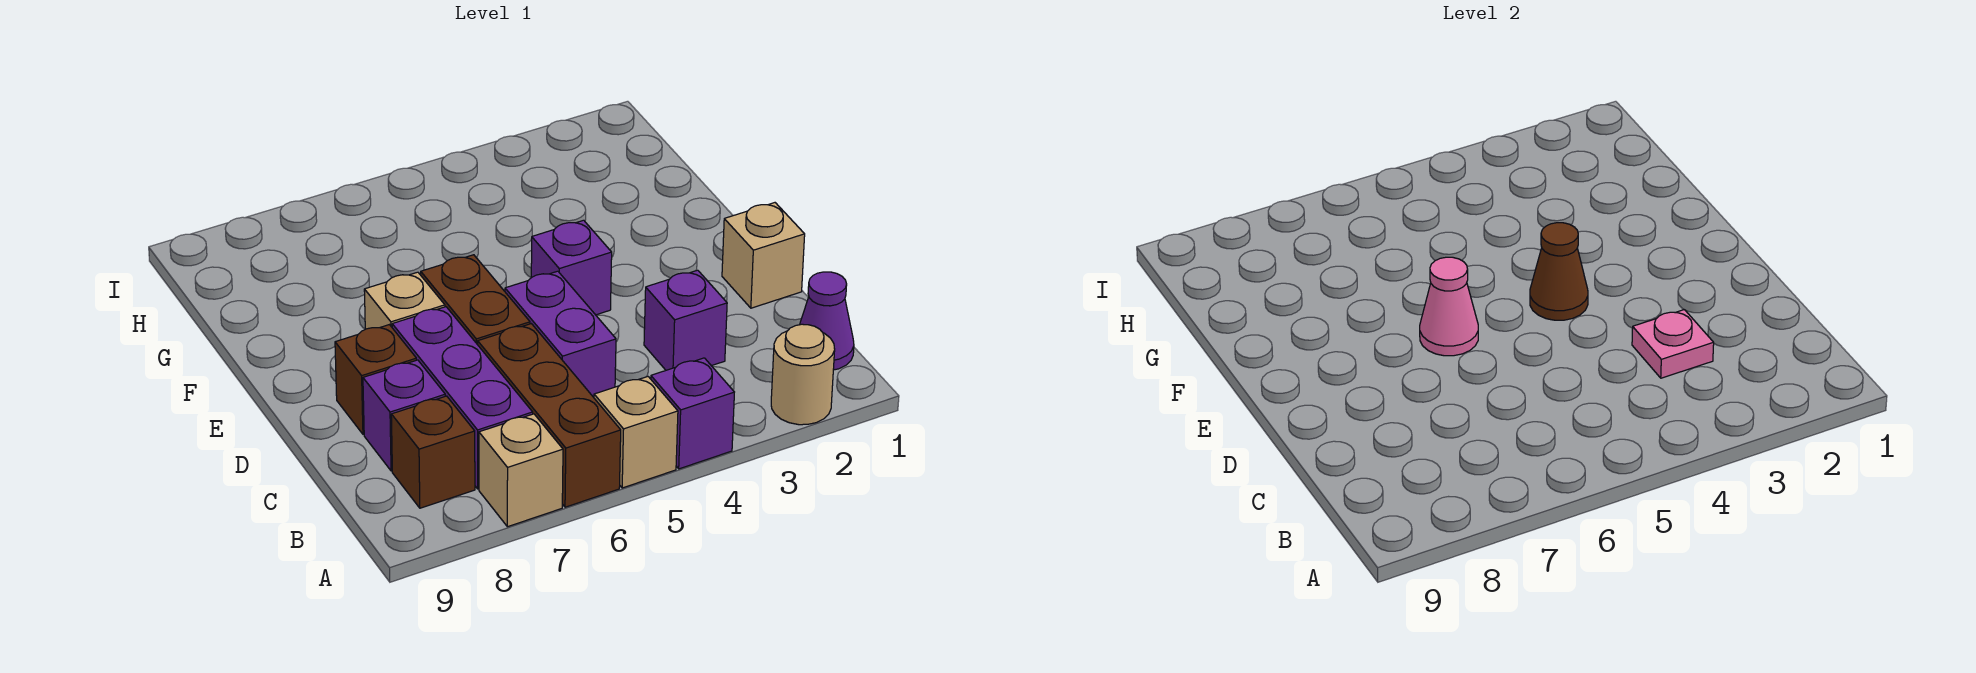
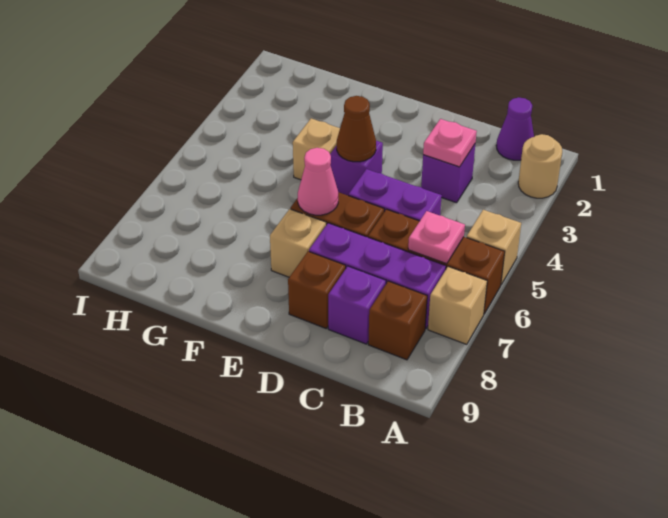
purple brick A4 level 1 -> none
none -> pink plate B6 level 2
tan brick D1 level 1 -> tan brick F4 level 1

